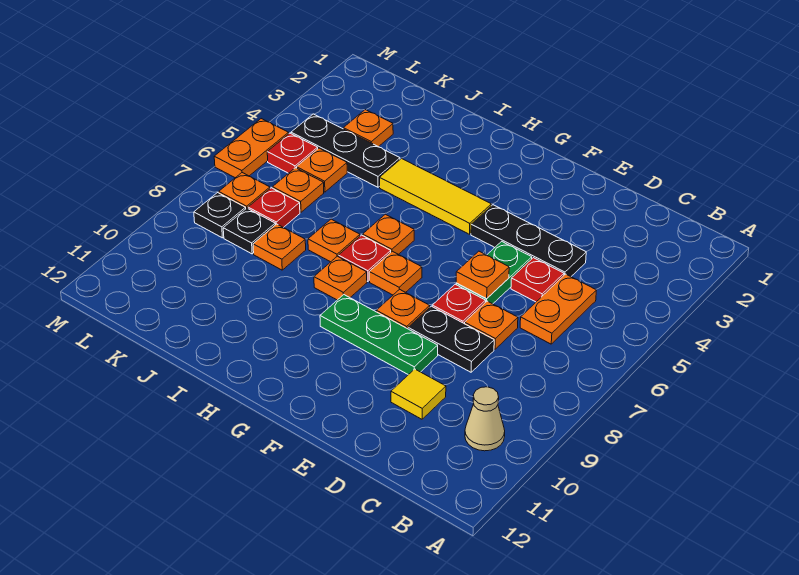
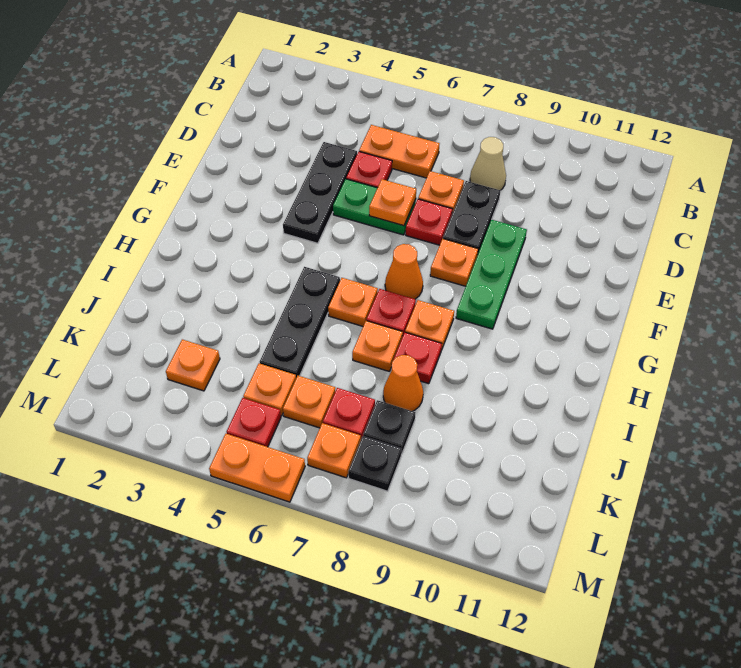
tan cone B10 level 1 -> tan cone C8 level 1
yellow tile D10 level 1 -> none
yellow tile G4:I4 level 1 -> none
orange plate G7 level 1 -> orange cone G7 level 1
none -> red plate I8 level 1
black plate J4:L4 level 1 -> black plate H5:J5 level 1
orange plate J8 level 1 -> orange cone J8 level 1

